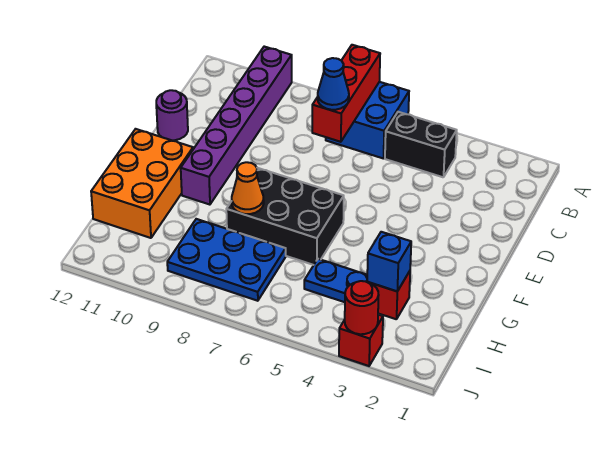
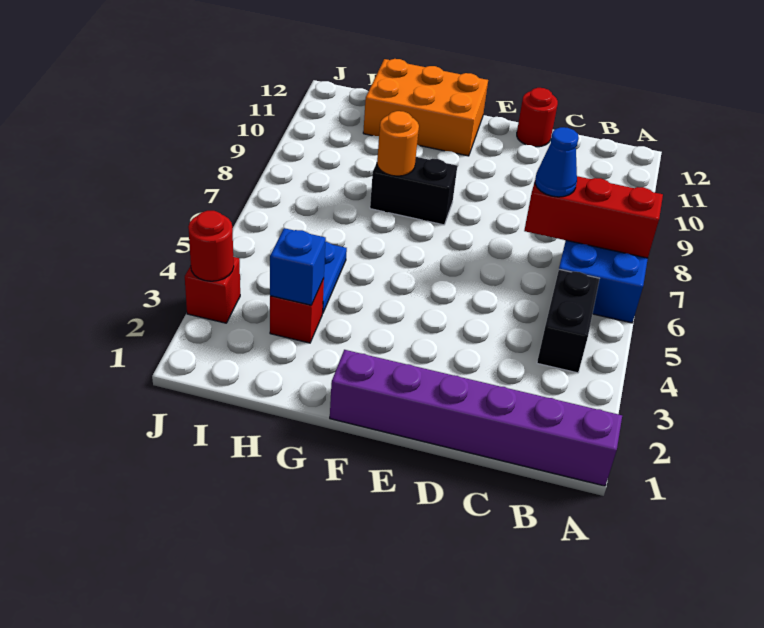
purple brick A10:F10 level 1 -> purple brick A1:F1 level 1
purple round brick D12 level 1 -> red round brick D12 level 1
black brick F6:G8 level 1 -> black brick F8:G8 level 1
orange cone G8 level 2 -> orange round brick G8 level 2
blue plate H7:I9 level 1 -> none

